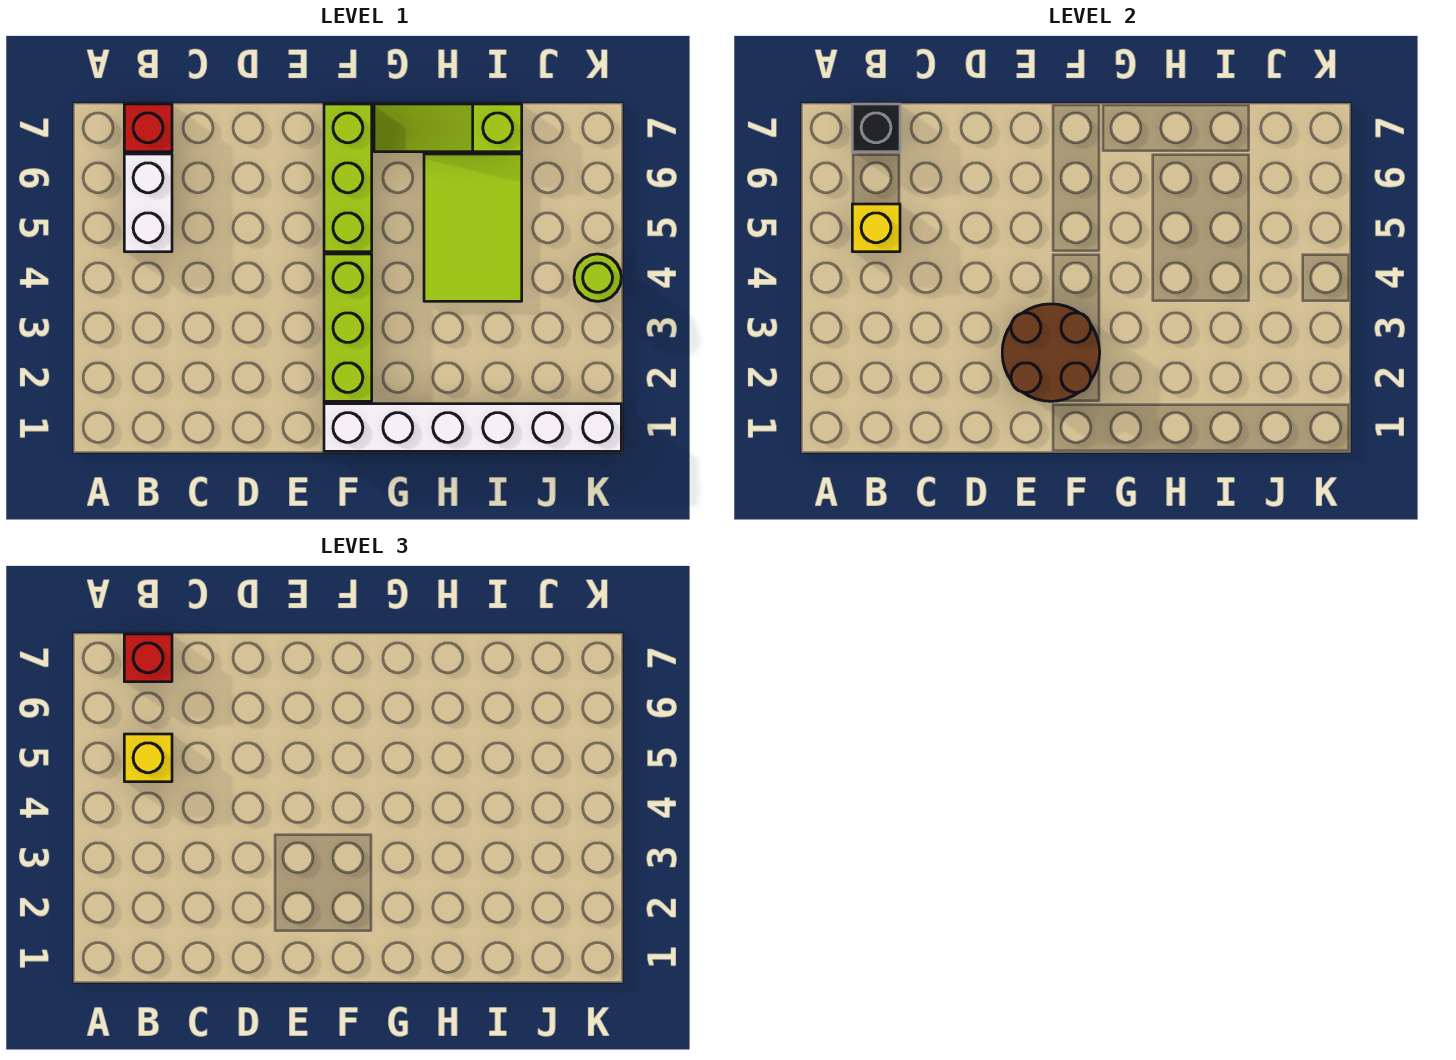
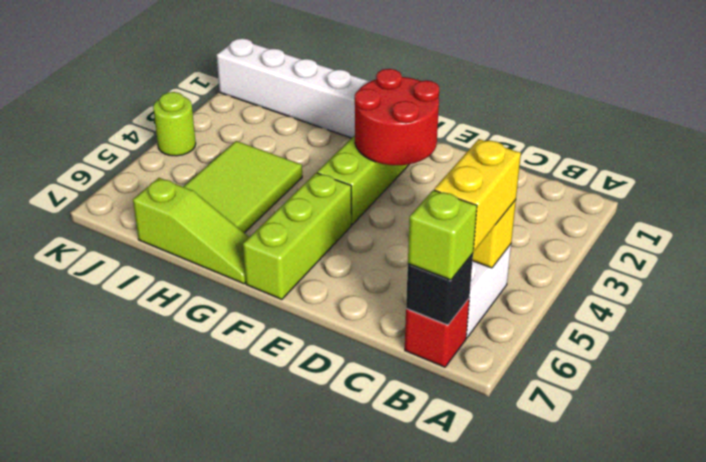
yellow brick B5 level 3 -> yellow brick B5:B6 level 3
red brick B7 level 3 -> lime brick B7 level 3
brown round brick E2:F3 level 2 -> red round brick E2:F3 level 2

